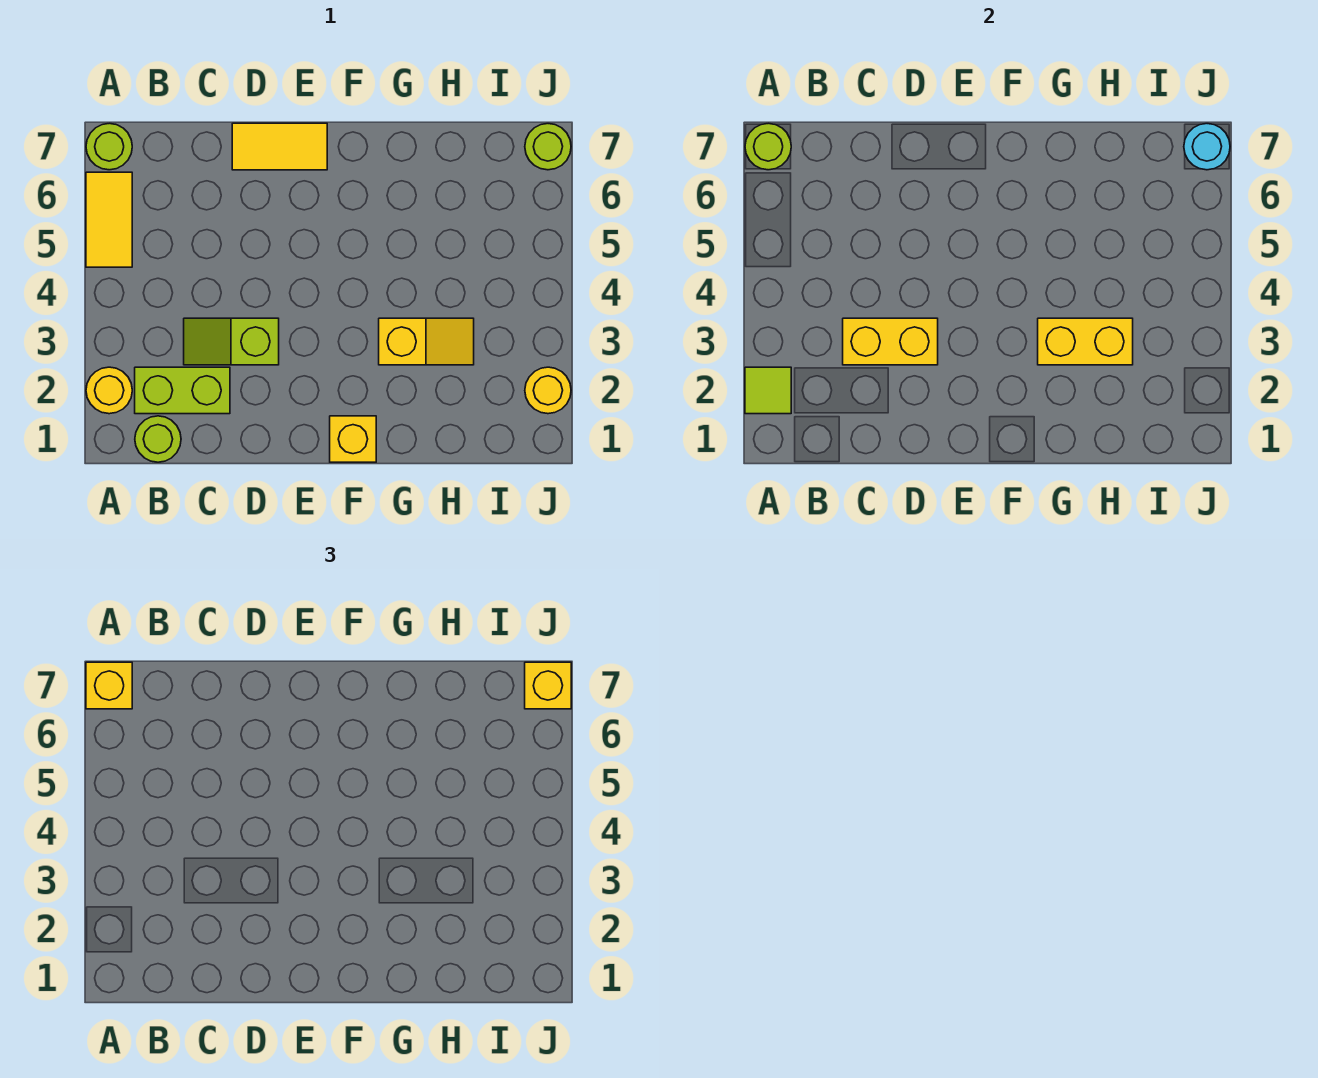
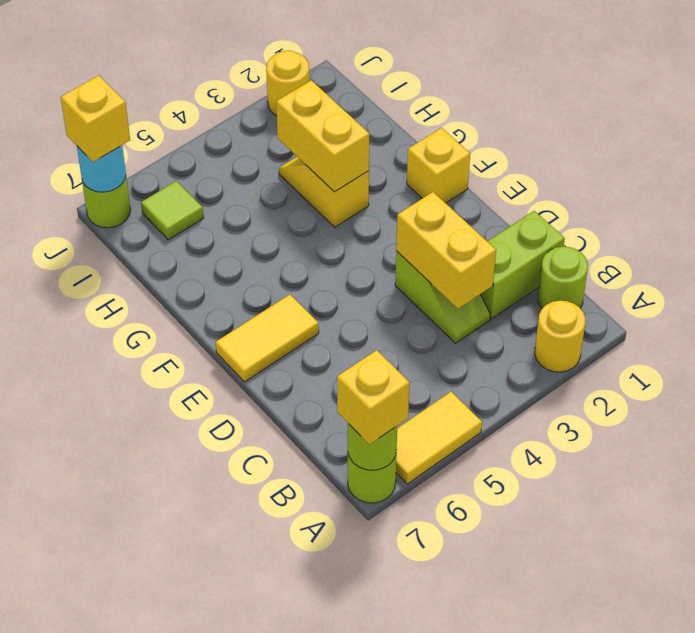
lime tile A2 level 2 -> lime tile I6 level 1
lime brick B2:C2 level 1 -> lime brick C1:C2 level 1
yellow tile D7:E7 level 1 -> yellow tile E6:E7 level 1

